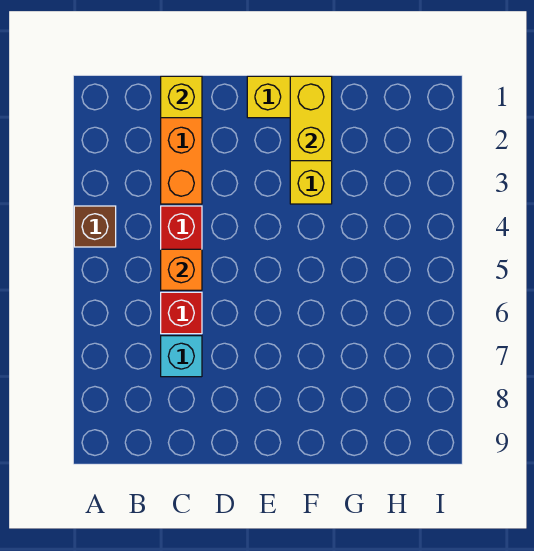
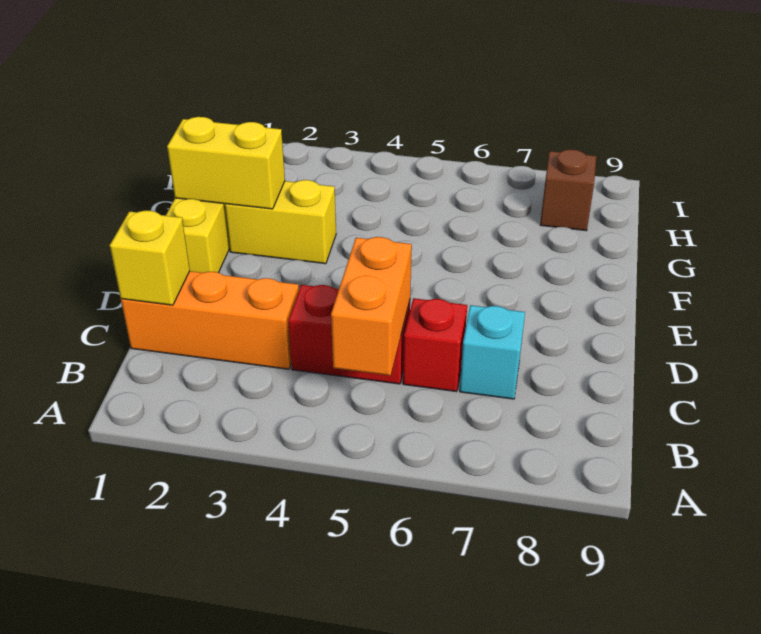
brown brick A4 level 1 -> brown brick H8 level 1
orange brick C5 level 2 -> orange brick B5:C5 level 2

